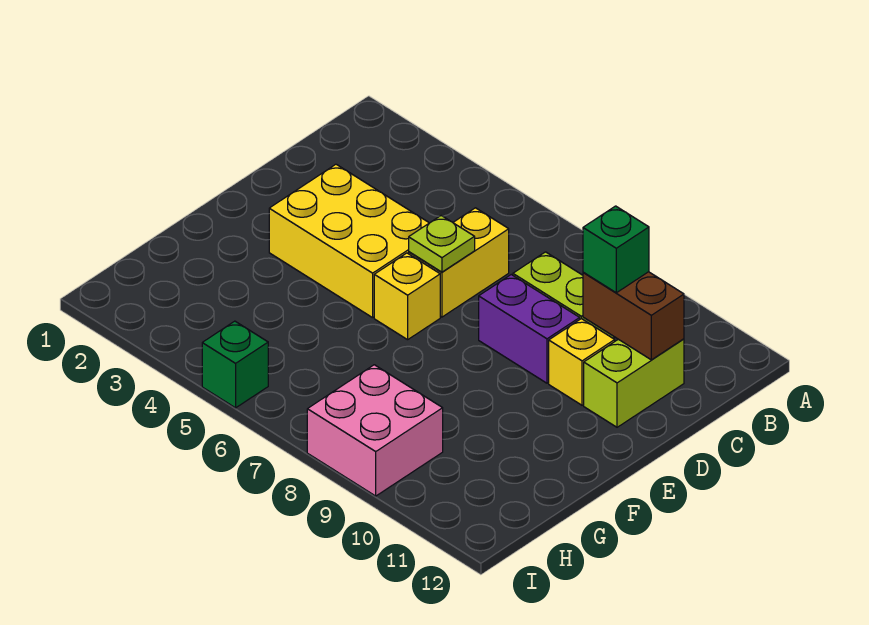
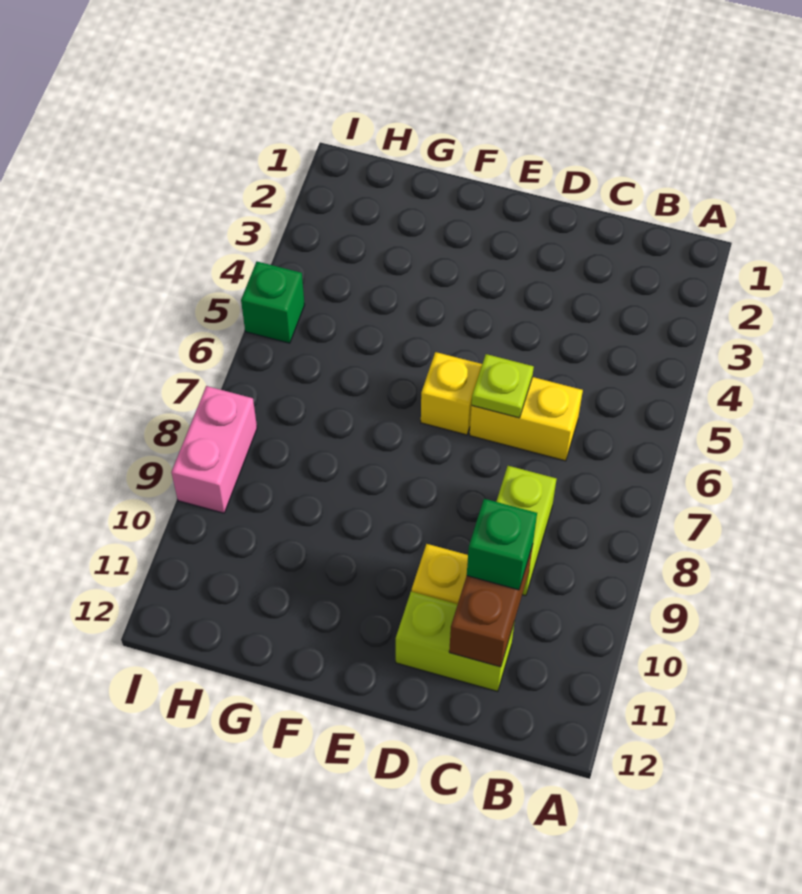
yellow brick D3:E5 level 1 -> none
purple brick D8:D9 level 1 -> none
pink brick H8:I9 level 1 -> pink brick I8:I9 level 1

